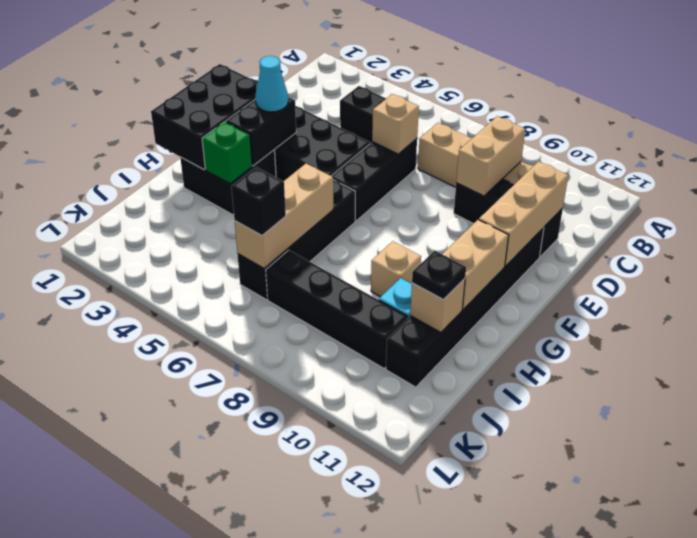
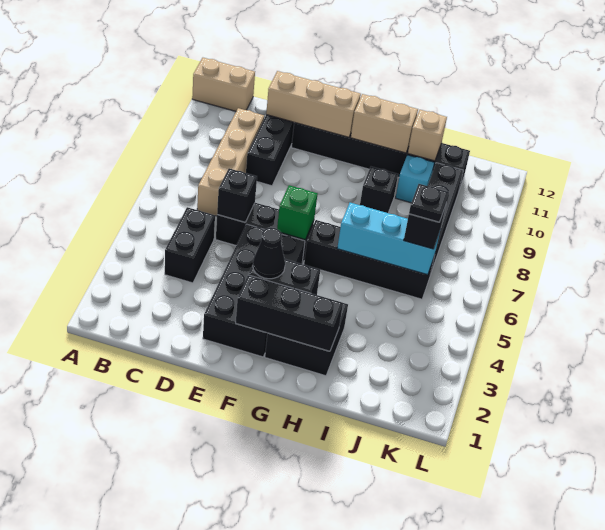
tan brick C9:D9 level 2 -> tan brick A12:B12 level 1
tan brick D6 level 2 -> black brick D6 level 2
black brick F1:H2 level 2 -> black brick F2:H2 level 2
cyan cone F3 level 3 -> black cone F3 level 3
green brick H3 level 2 -> green brick F6 level 2
tan brick H6:J6 level 2 -> cyan brick H6:J6 level 2
tan brick H9 level 1 -> black brick H9 level 1
black plate I11 level 3 -> black plate J6 level 4

